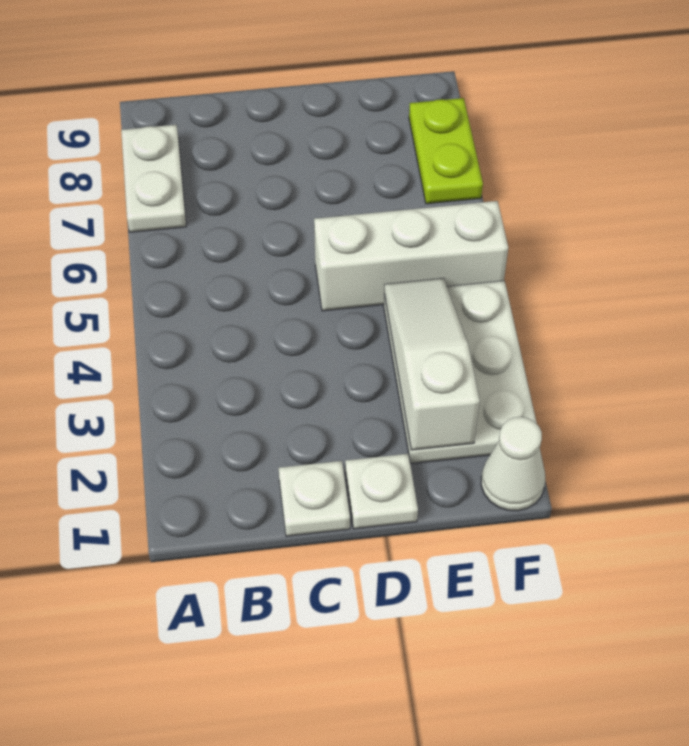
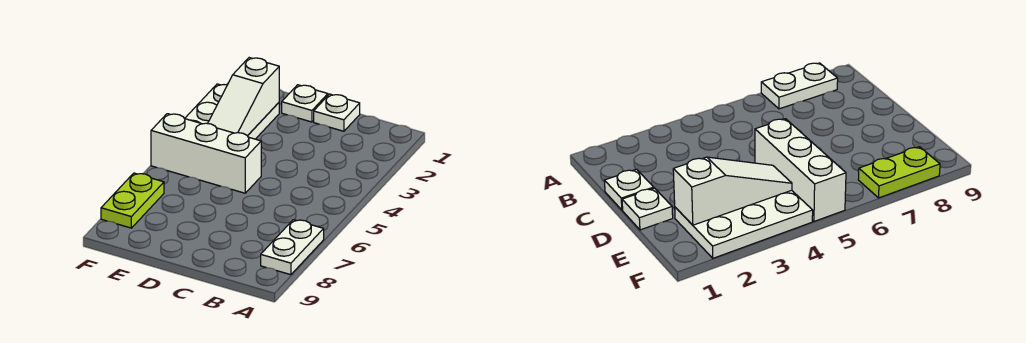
white cone F1 level 1 -> none

